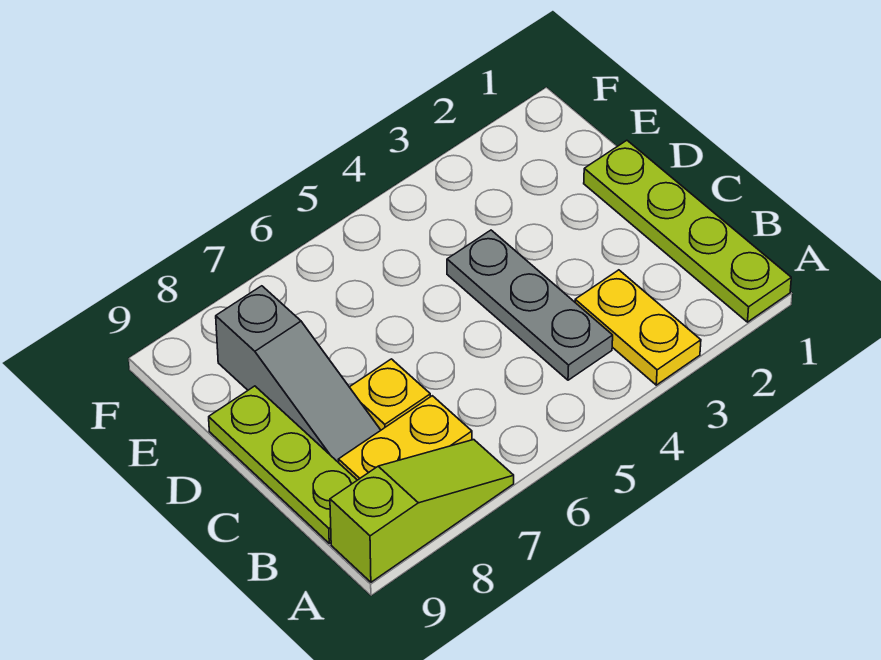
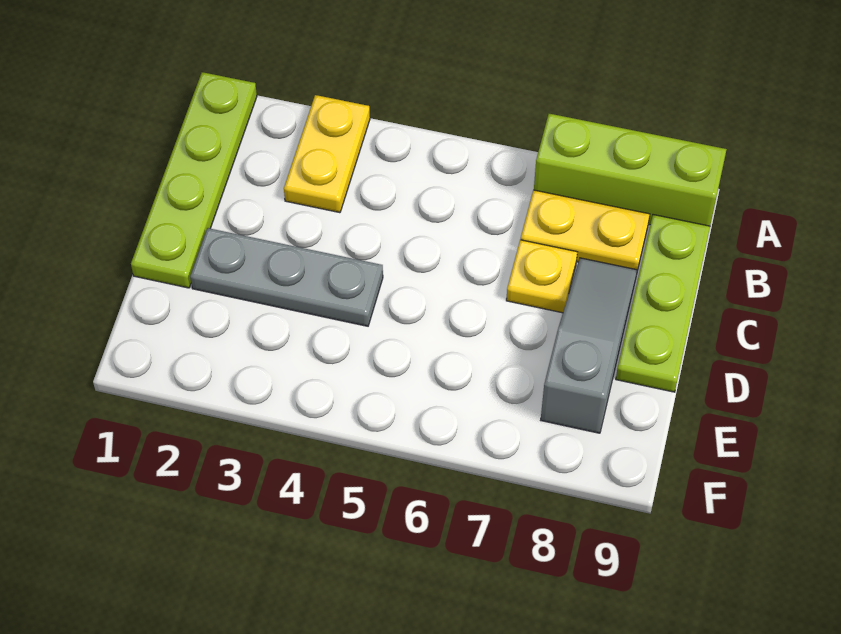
lime slope A7:A9 level 1 top 9 -> lime brick A7:A9 level 1
grey plate B4:D4 level 1 -> grey plate D2:D4 level 1

